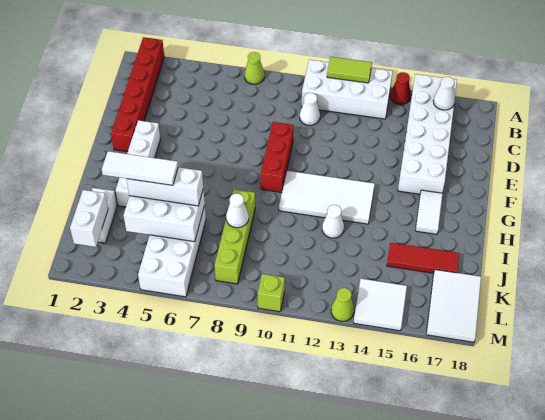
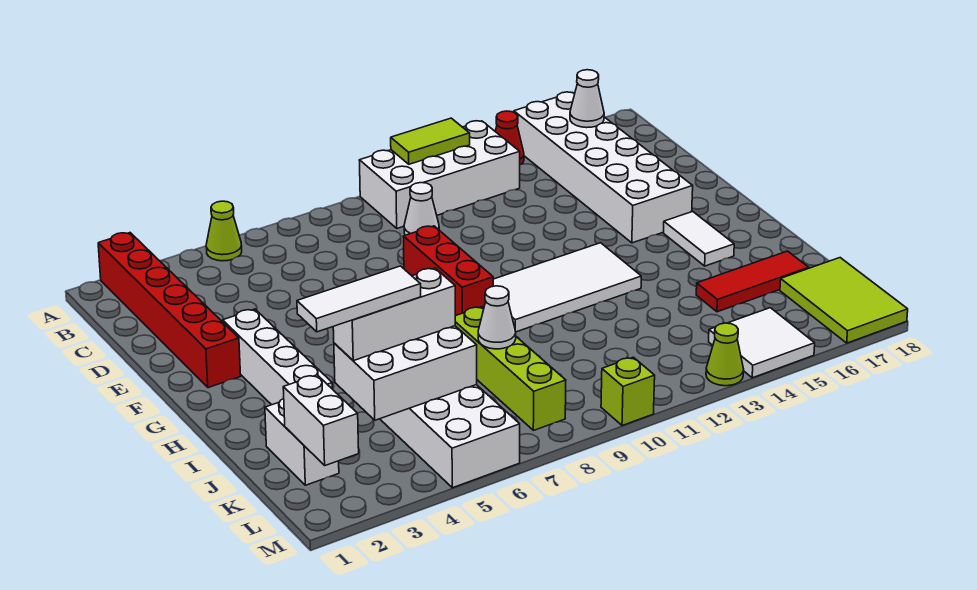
lime cone A7 level 1 -> lime cone A5 level 1
white cone I12 level 1 -> none
white tile K17:M18 level 1 -> lime tile K17:M18 level 1

